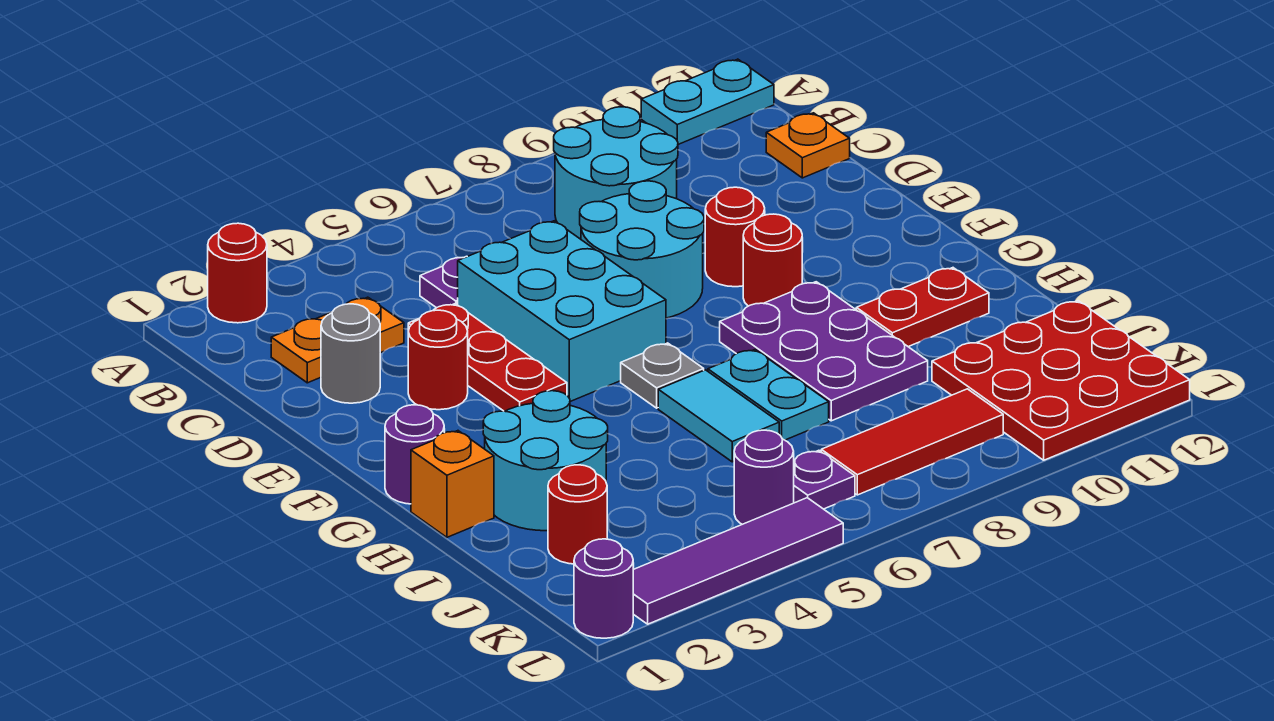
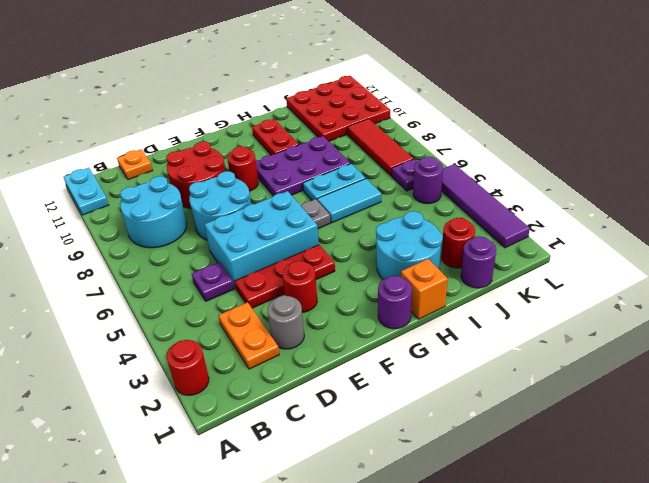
red round brick E9 level 1 -> red round brick D9:E10 level 1
purple round brick L1 level 1 -> purple round brick J1 level 1

